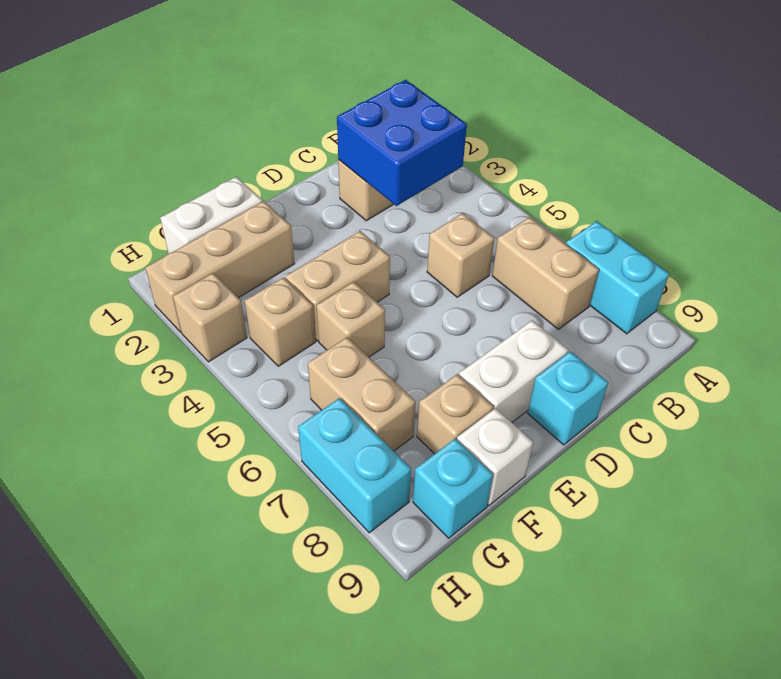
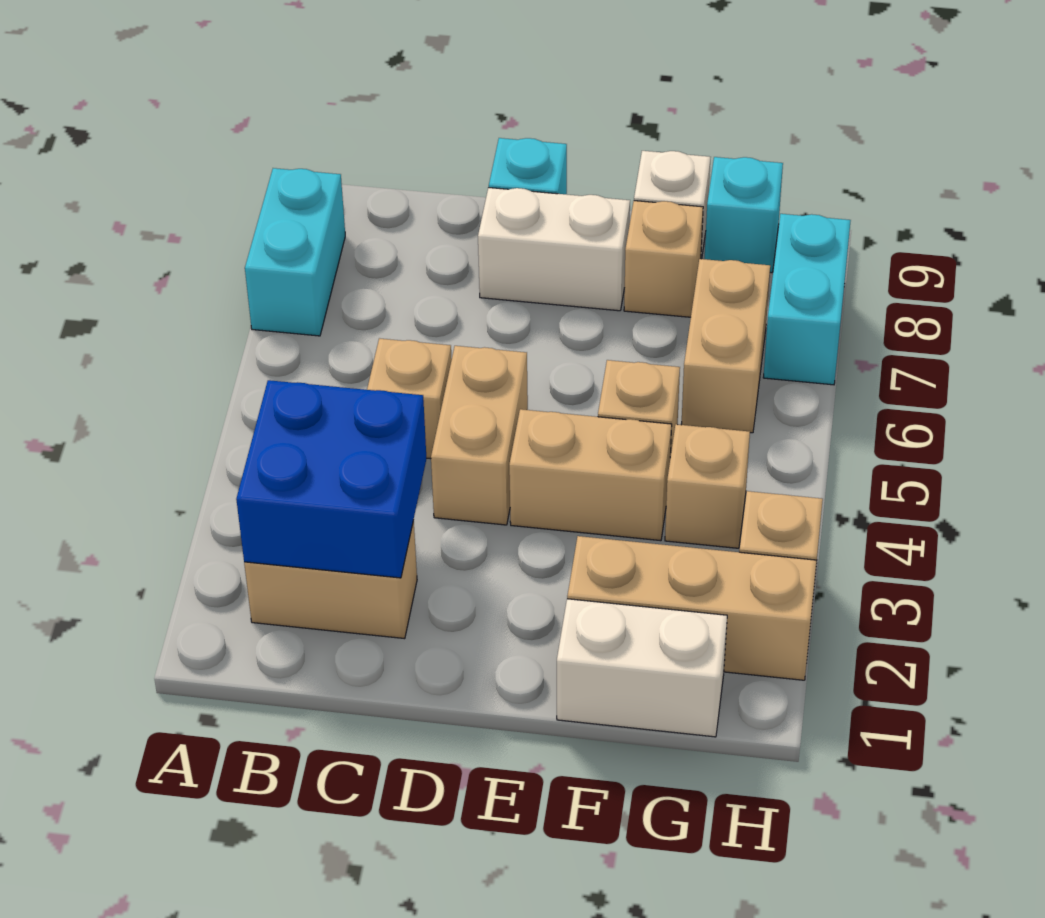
tan brick B6:B7 level 1 -> tan brick D4:D5 level 1

